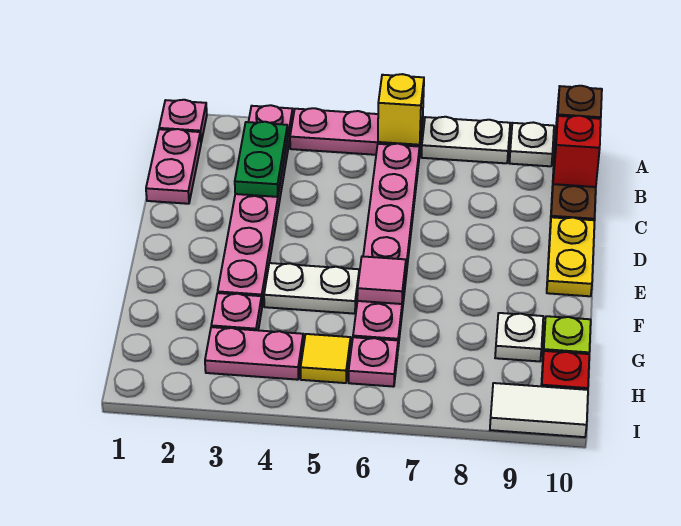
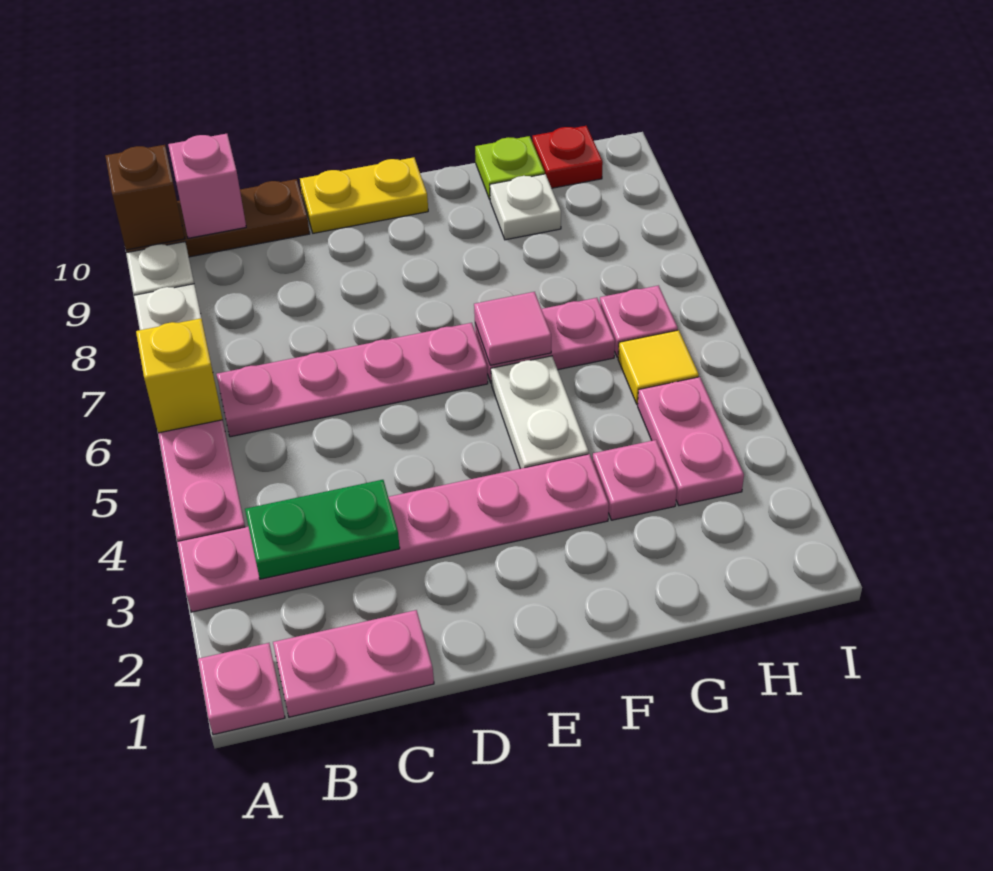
red brick B10 level 2 -> pink brick B10 level 2
white tile I9:I10 level 1 -> none

